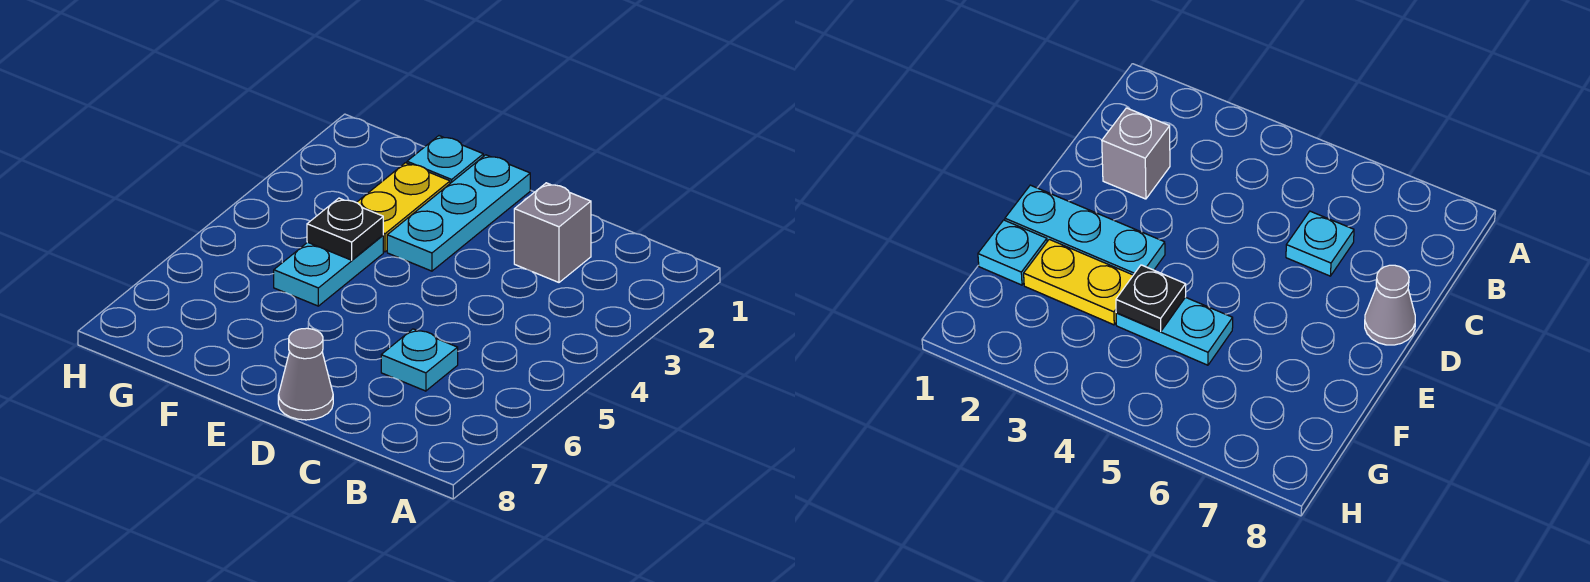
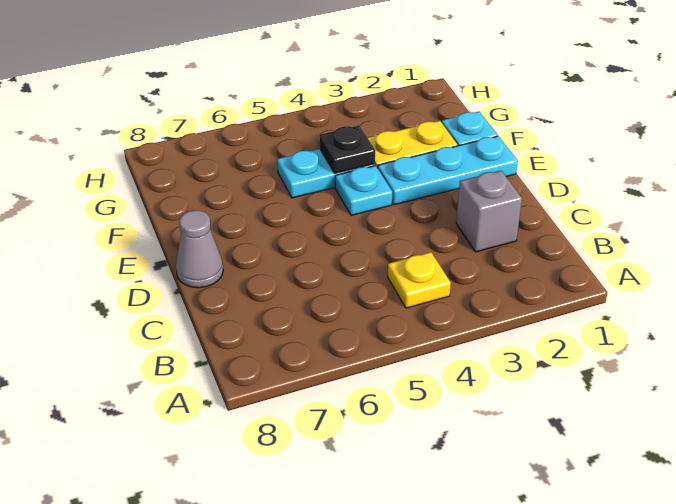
none -> yellow plate B4 level 1
cyan plate C6 level 1 -> cyan plate E4 level 1

